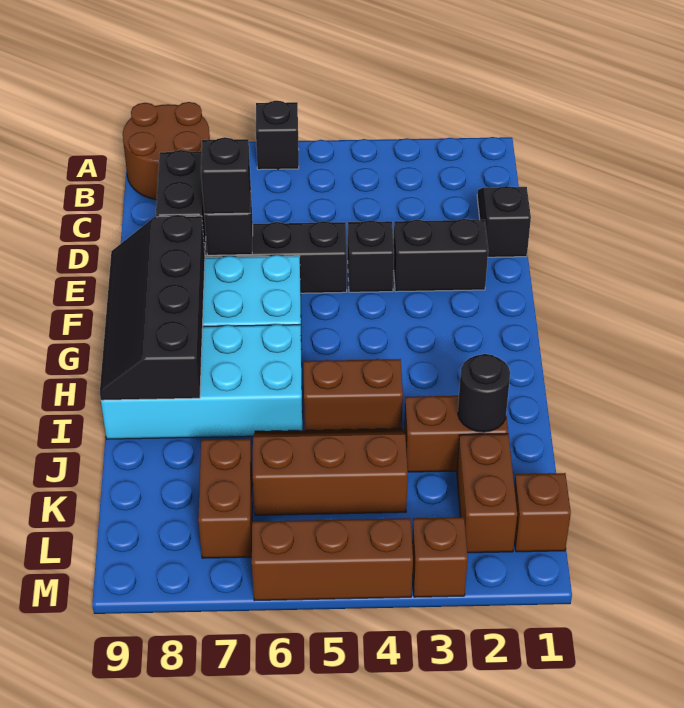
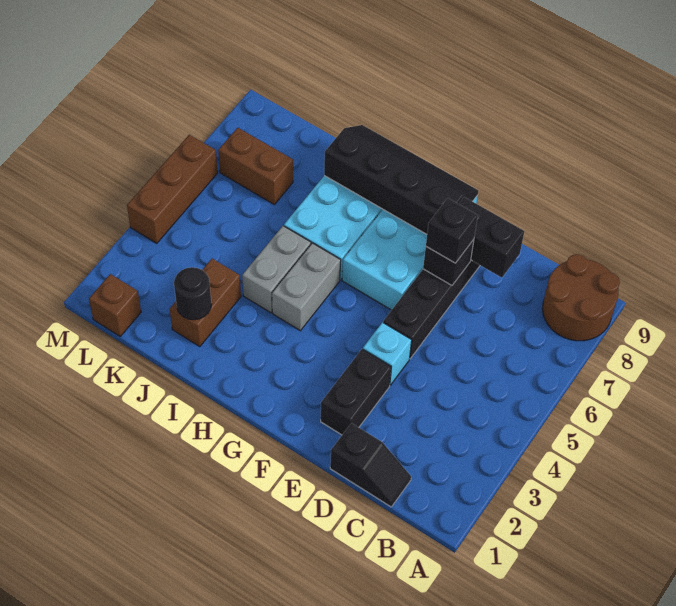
black brick A6 level 1 -> none
black brick E4 level 1 -> cyan brick E4 level 1
none -> grey brick H4:H5 level 1
brown brick I4:I5 level 1 -> grey brick I4:I5 level 1
brown slope J4:K6 level 1 top K -> none
brown brick K2:L2 level 1 -> none
brown brick M3 level 1 -> none

